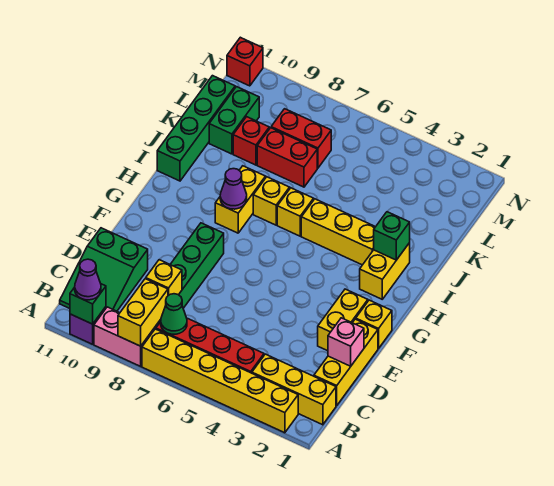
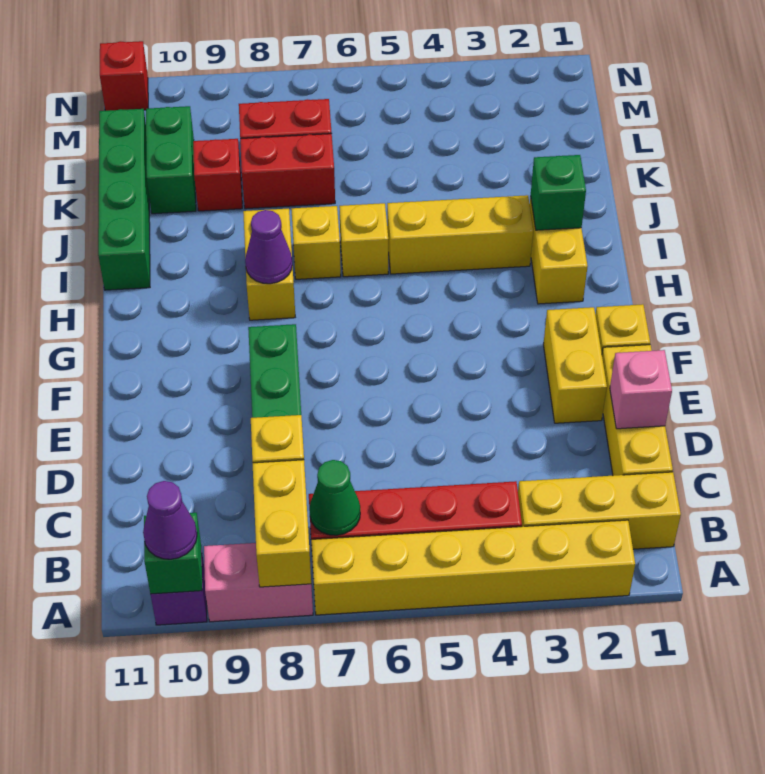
green slope B10:D11 level 1 top D -> none

